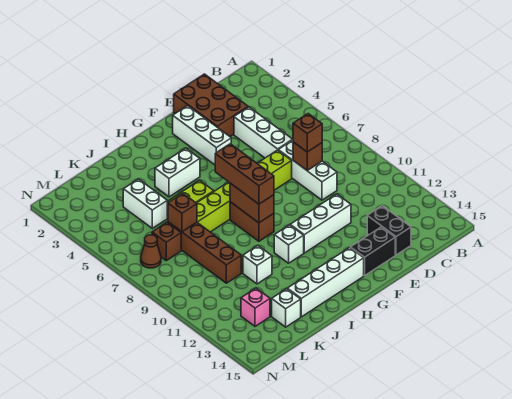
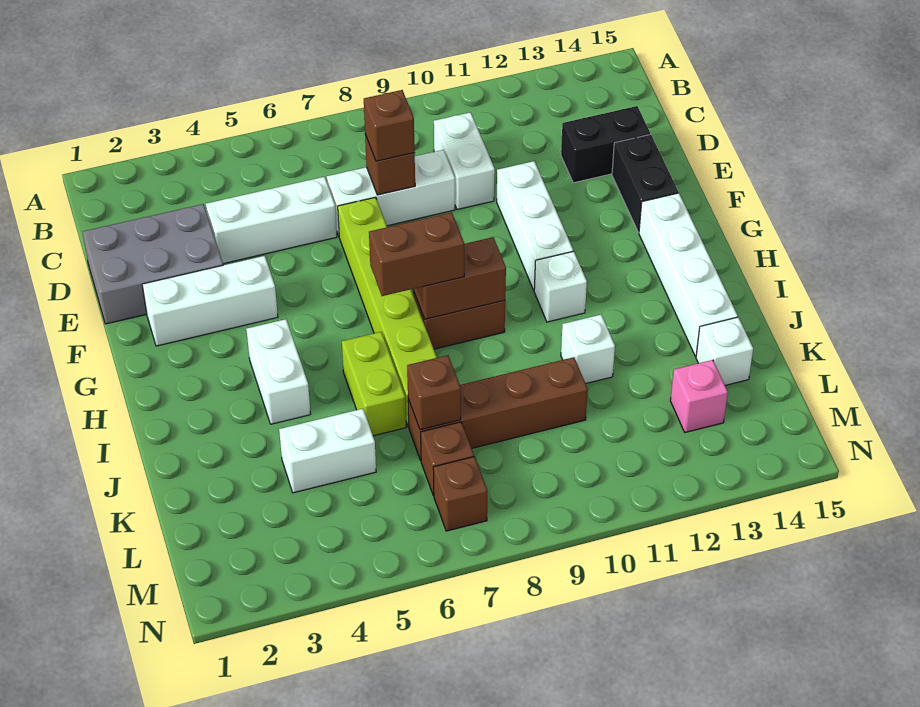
none -> white brick C10:D10 level 1
brown brick D1:E3 level 1 -> grey brick D1:E3 level 1
brown brick H7:H9 level 3 -> brown brick H7:H8 level 3
brown cone M7 level 1 -> brown brick M7 level 1

